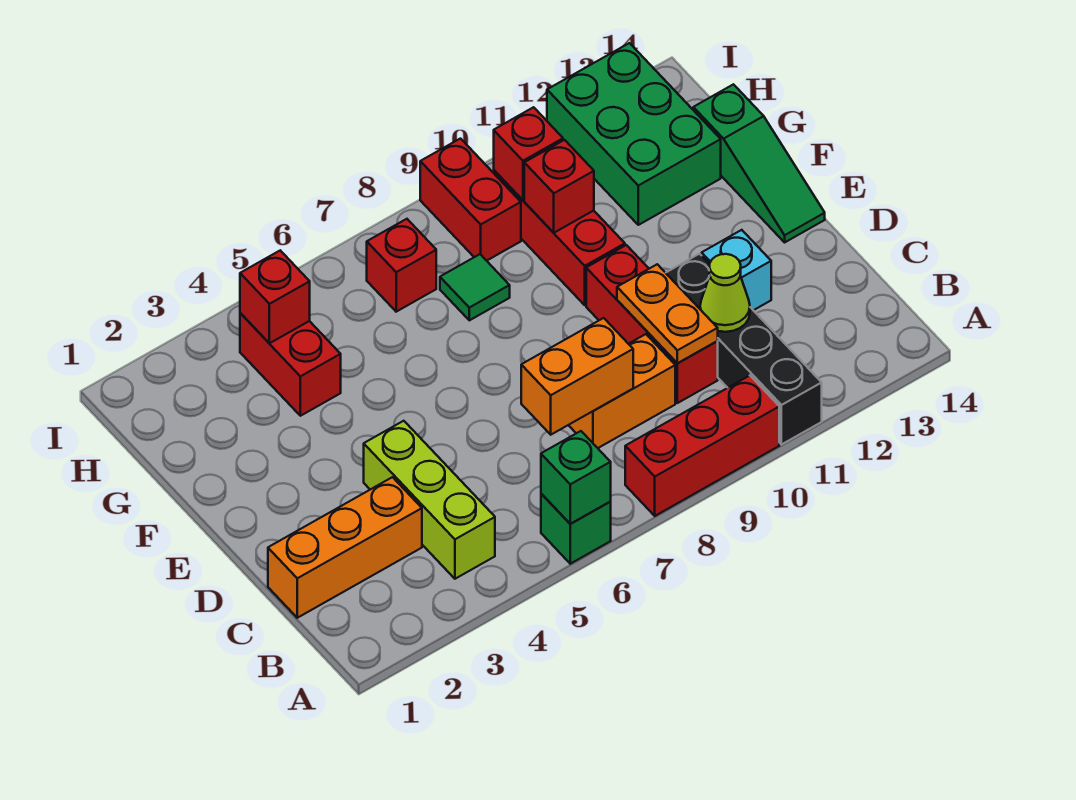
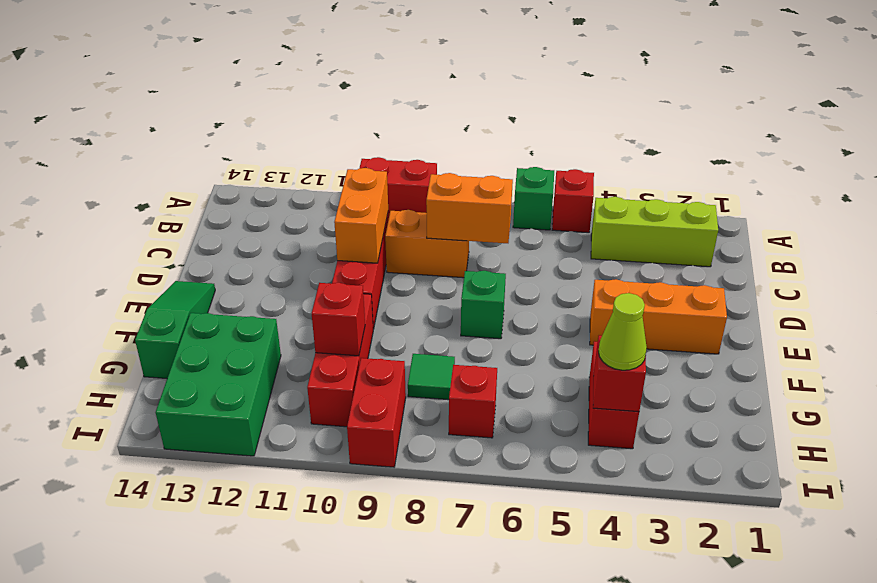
green brick A6 level 2 -> green brick E7 level 1
red brick A8:A10 level 1 -> red brick A9:A10 level 1
black brick A11:D11 level 1 -> none
lime brick B4:D4 level 1 -> lime brick B2:B4 level 1
orange brick C1:C3 level 1 -> orange brick E2:E4 level 1
orange plate C10:D10 level 2 -> orange brick C10:D10 level 2
lime cone C11 level 2 -> lime cone H4 level 3
cyan brick D12 level 1 -> none
red brick H10 level 2 -> red brick A5 level 1

